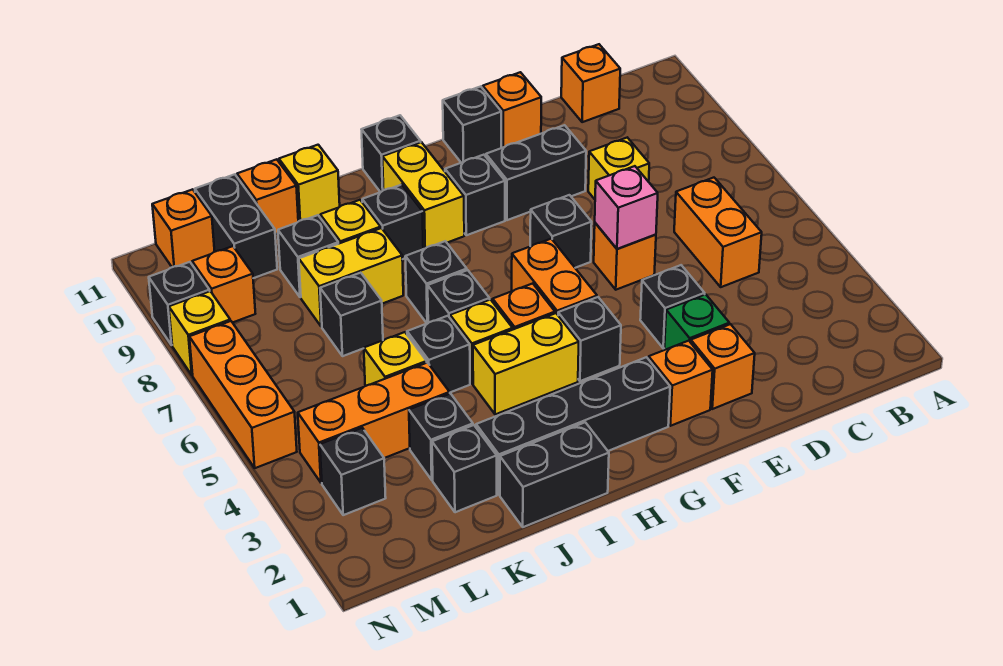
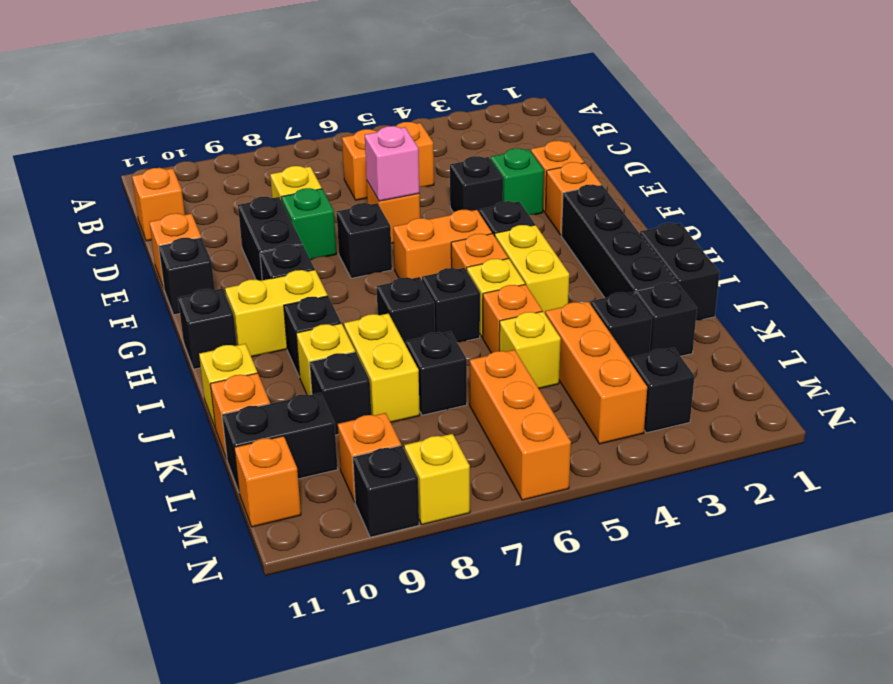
none -> green brick E8 level 1
black brick J5 level 1 -> orange brick J5 level 1
orange brick N5:N7 level 1 -> orange brick L6:N6 level 1

